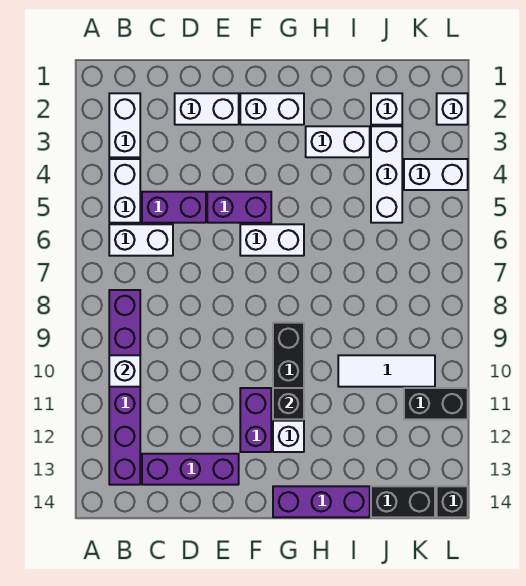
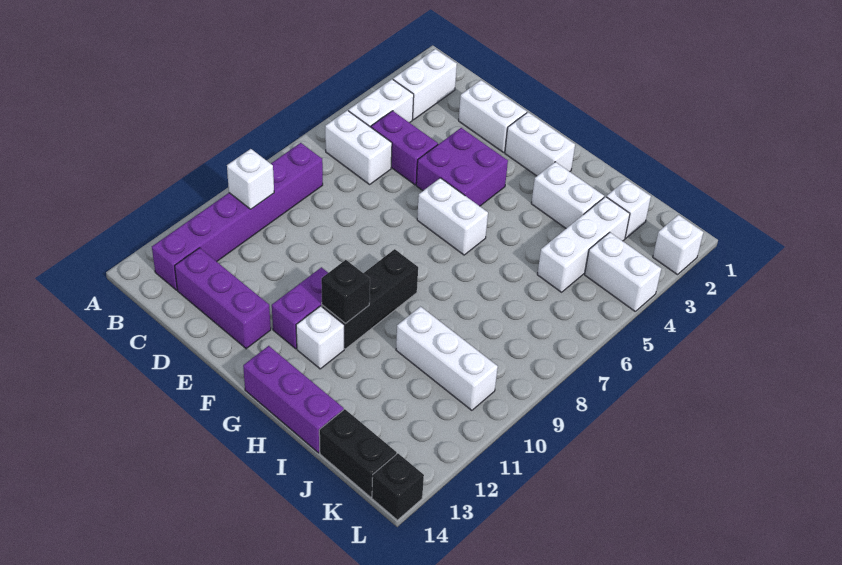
purple brick E5:F5 level 1 -> purple brick E4:F5 level 1
white tile I10:K10 level 1 -> white brick I10:K10 level 1
black brick K11:L11 level 1 -> none

